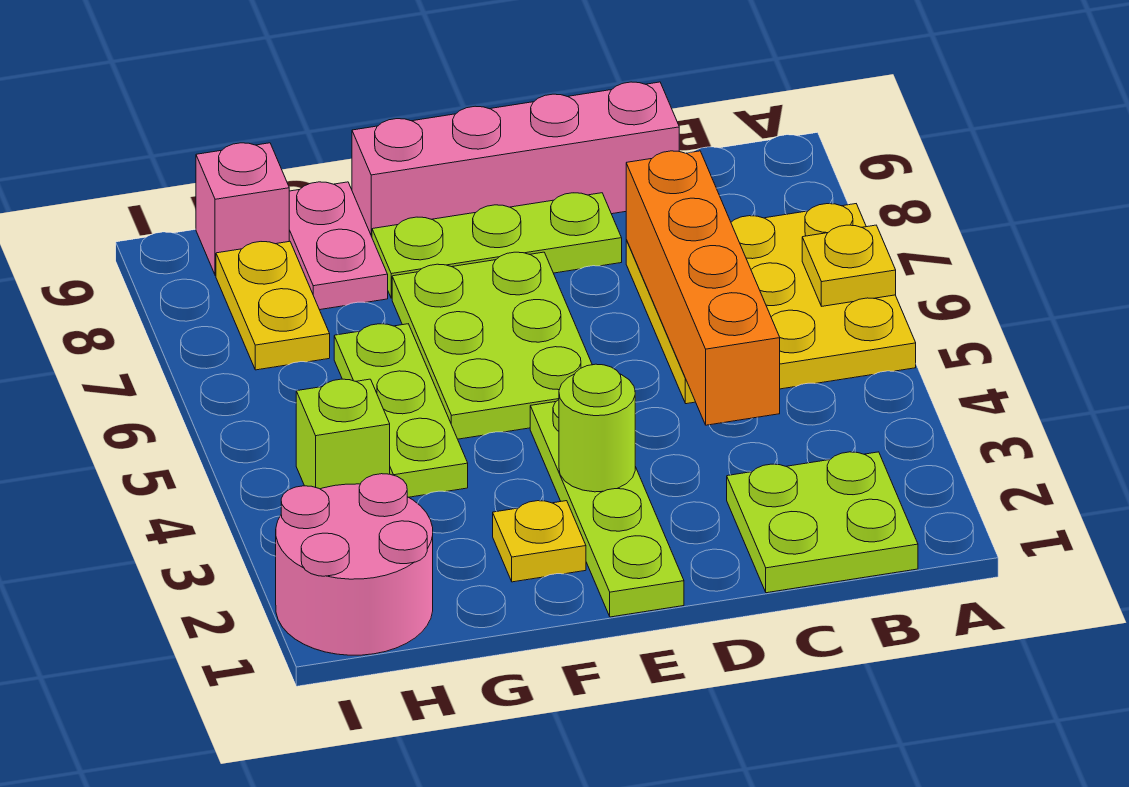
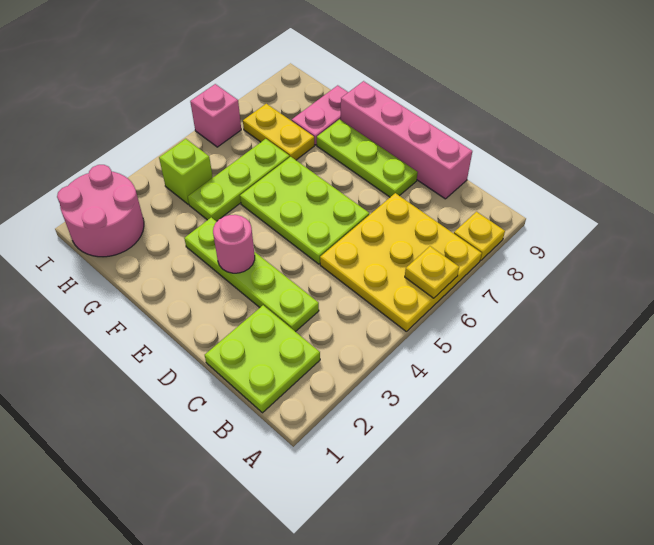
orange brick C4:C7 level 2 -> none
lime plate E1:E4 level 1 -> lime plate C3:F3 level 1
lime round brick E3 level 2 -> pink round brick E3 level 2
lime plate E5:F7 level 1 -> lime plate D5:F6 level 1
yellow plate F2 level 1 -> yellow plate A8 level 1
yellow plate H7:H8 level 1 -> yellow plate G7:H7 level 1
pink brick H9 level 1 -> pink brick I6 level 1

